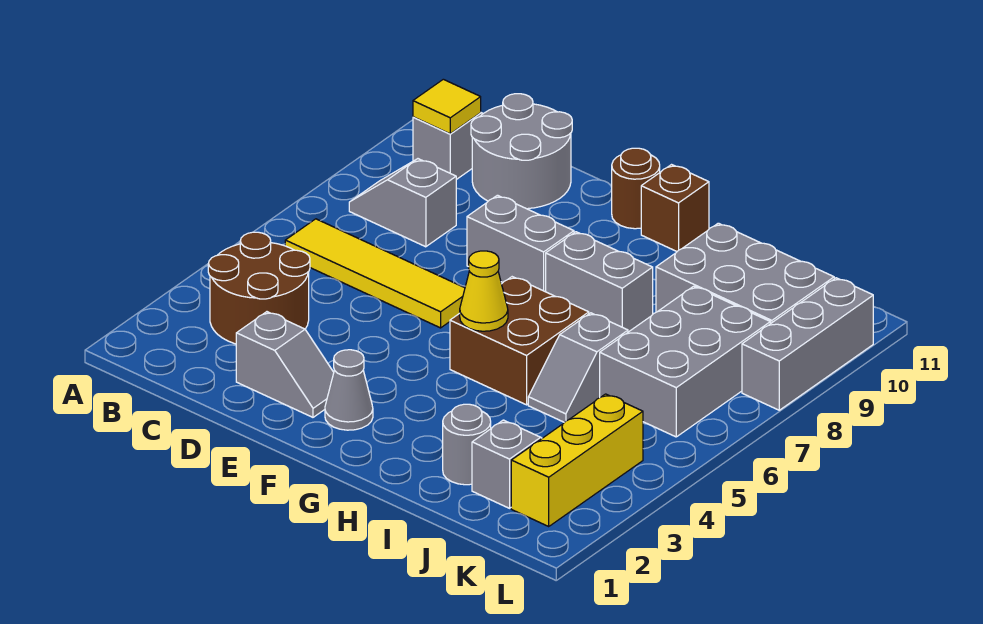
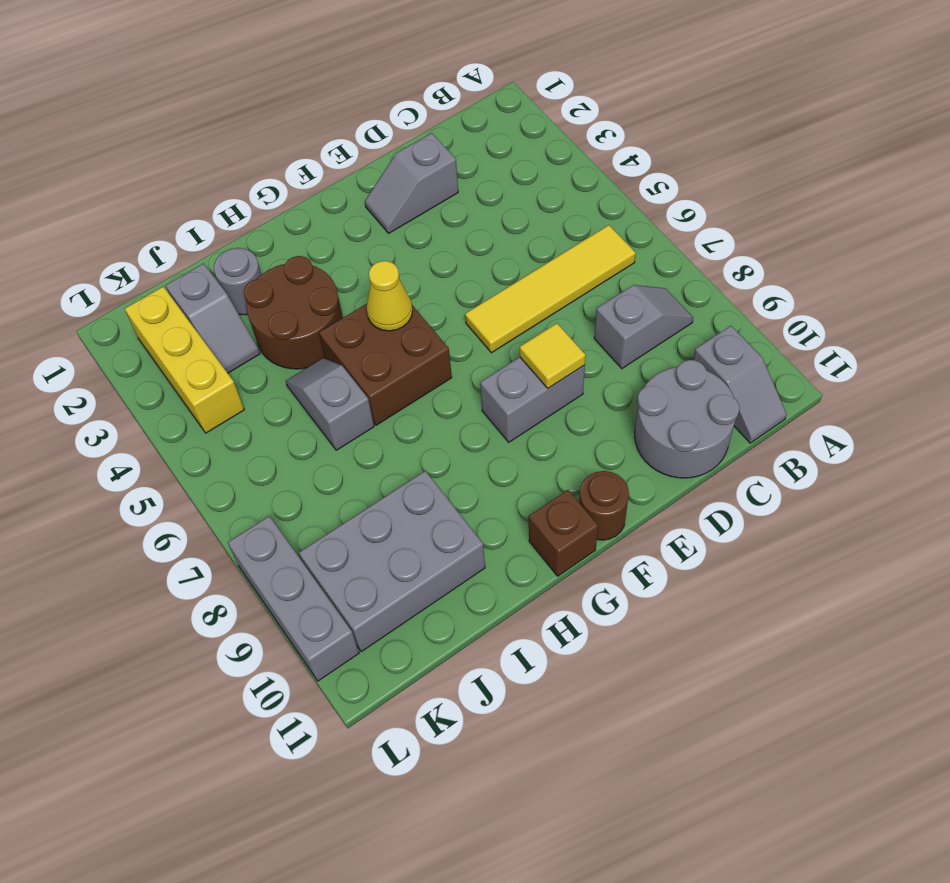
brown round brick B3:C4 level 1 -> brown round brick H3:I4 level 1
yellow tile B10 level 2 -> yellow tile E8 level 2
grey cone F2 level 1 -> none
grey brick G8:H8 level 1 -> none
grey brick J6:K8 level 1 -> none

